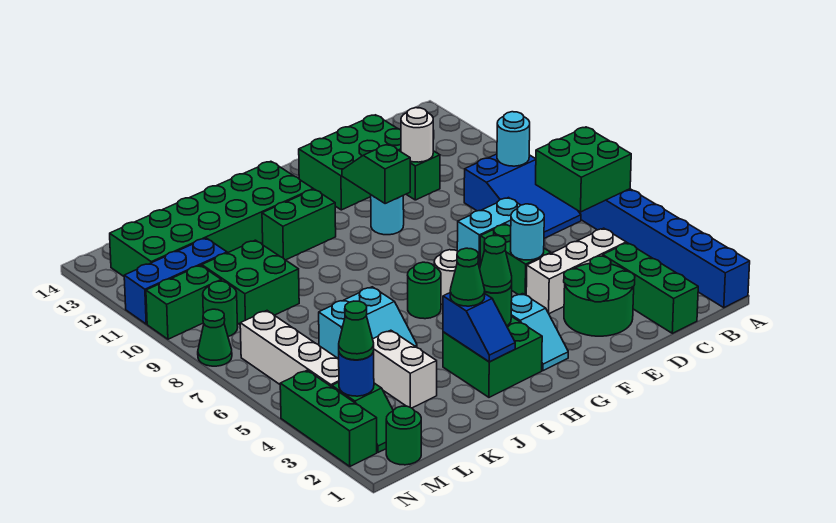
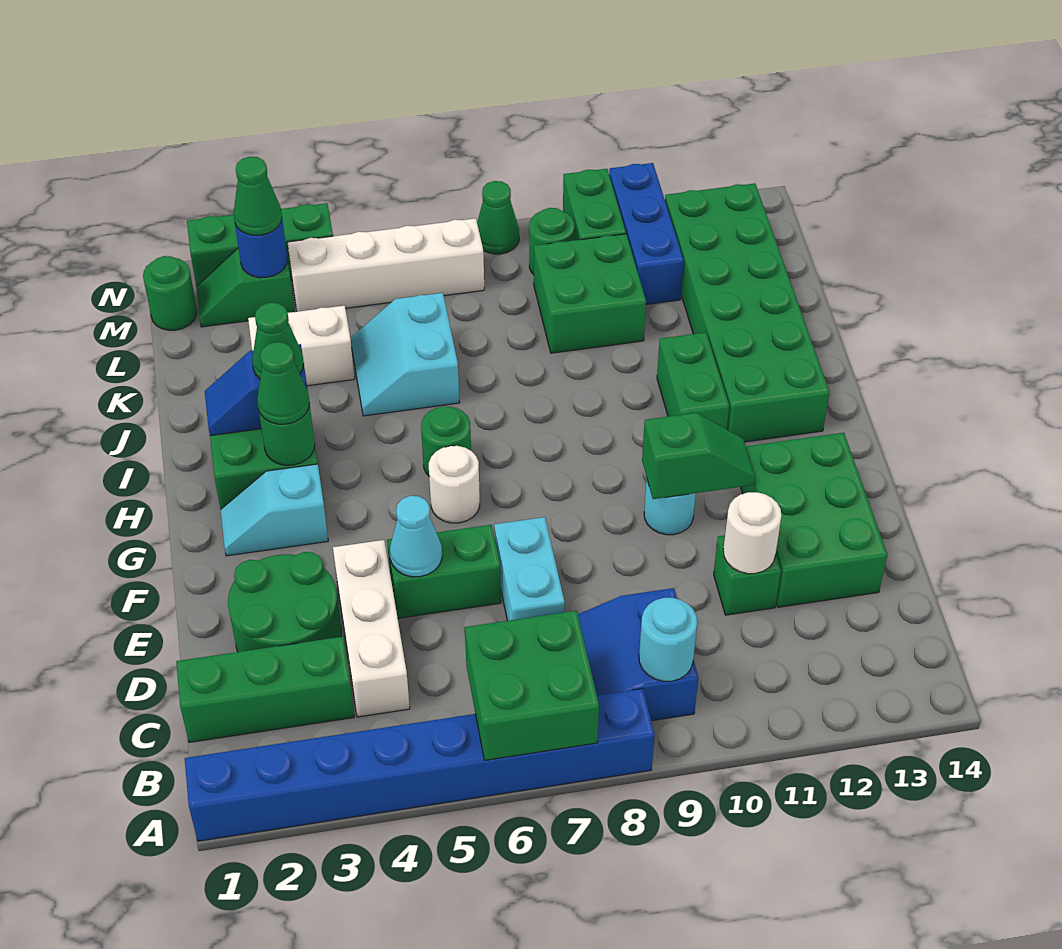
cyan round brick E5 level 2 -> cyan cone E5 level 2

